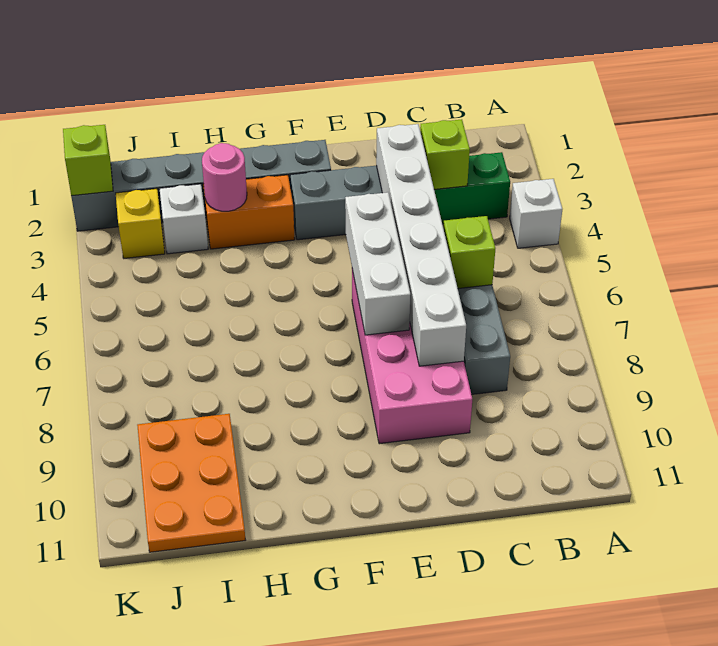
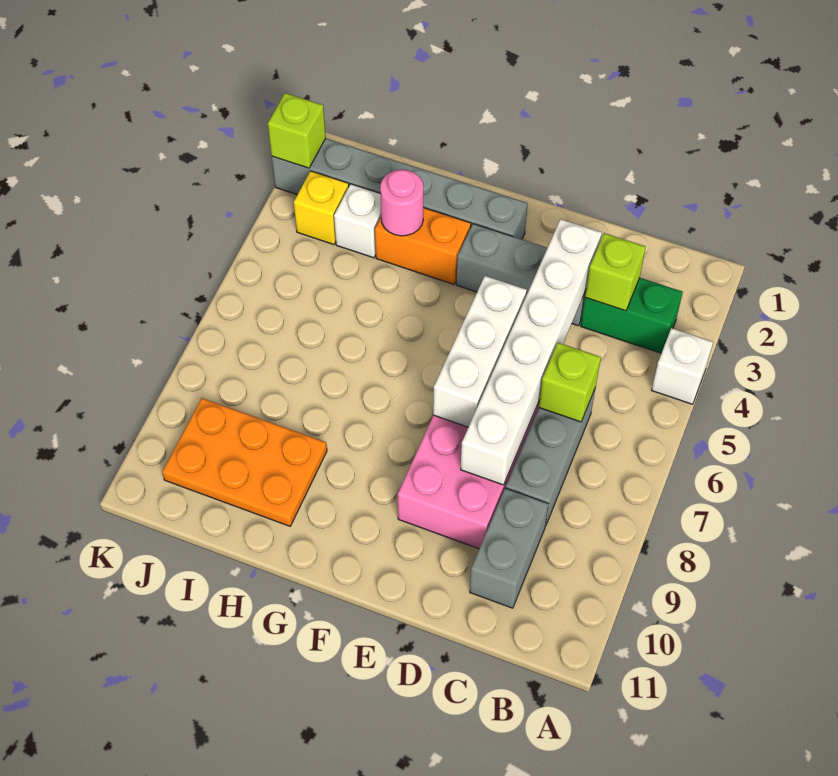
none -> grey brick C9:C10 level 1
orange plate I9:J11 level 1 -> orange plate H9:J10 level 1

